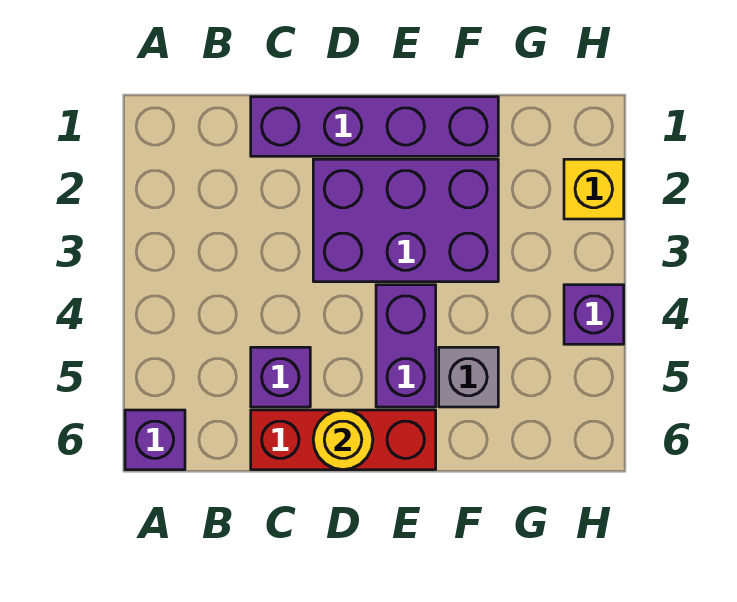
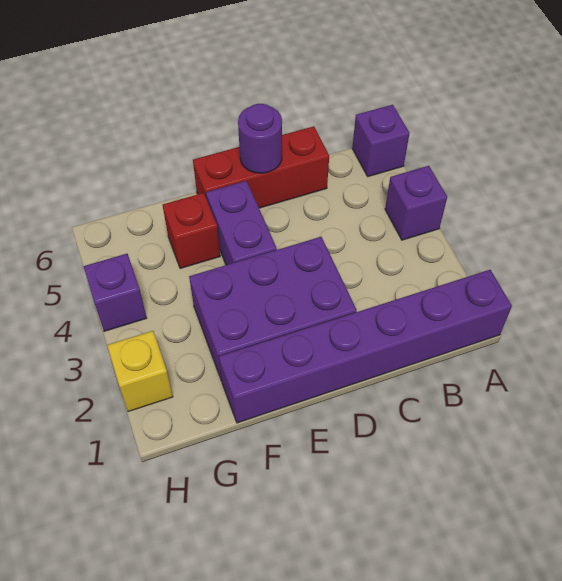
purple brick C1:F1 level 1 -> purple brick A1:F1 level 1
purple brick C5 level 1 -> purple brick A4 level 1
yellow round brick D6 level 2 -> purple round brick D6 level 2
grey brick F5 level 1 -> red brick F5 level 1

